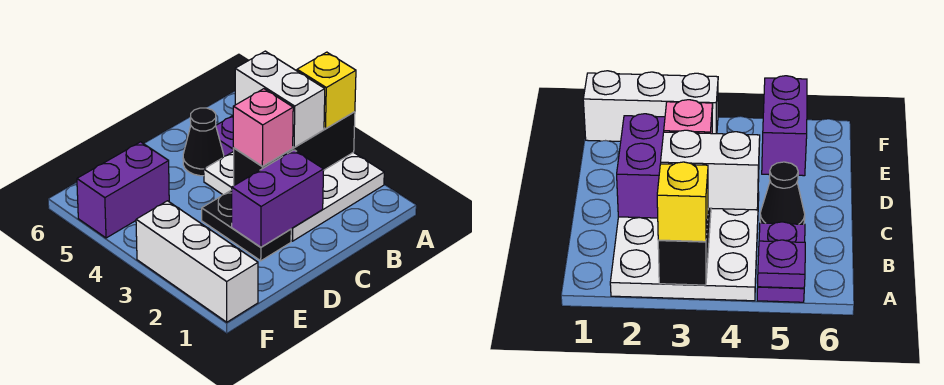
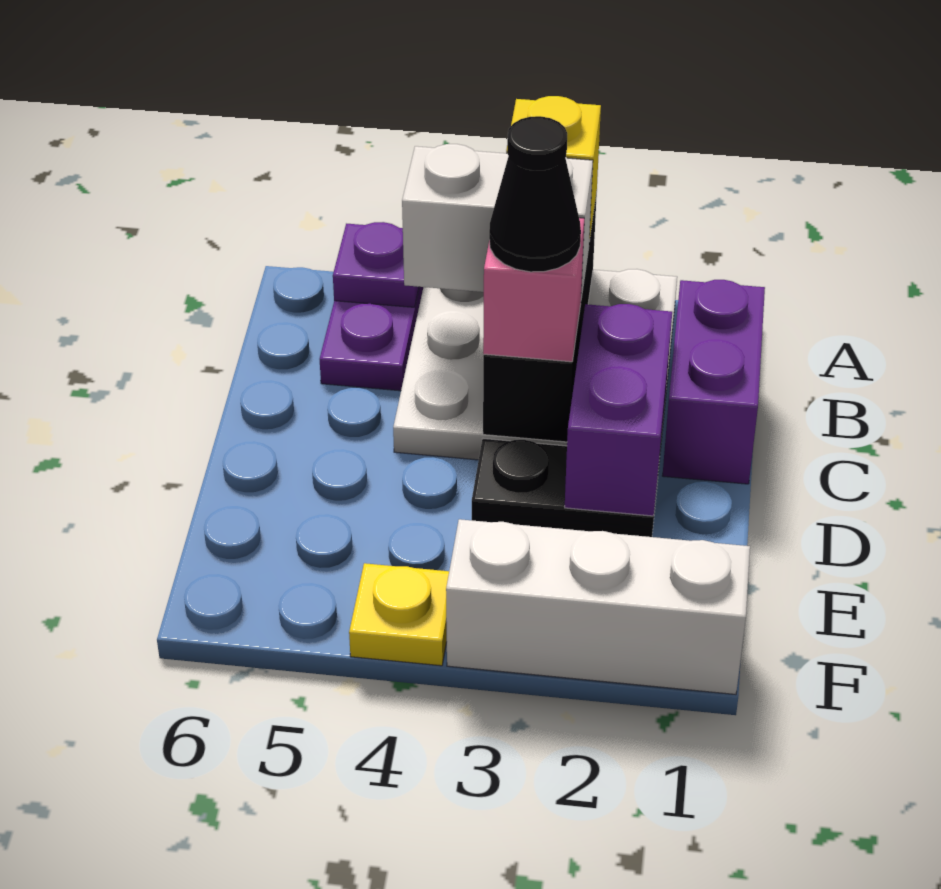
black cone C5 level 1 -> black cone C3 level 4
purple brick E5:F5 level 1 -> purple brick B1:C1 level 1
none -> yellow plate F4 level 1

